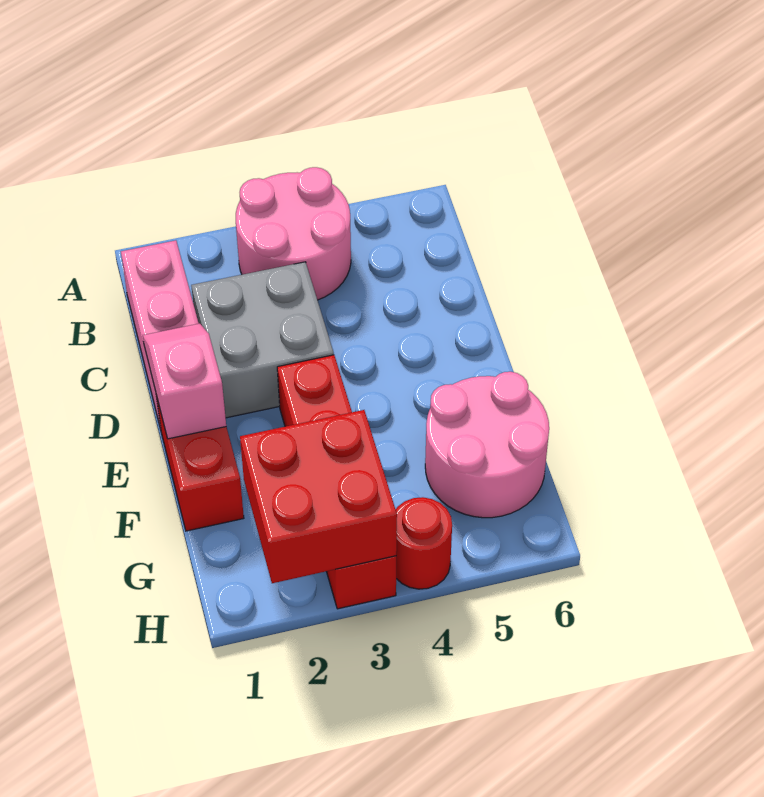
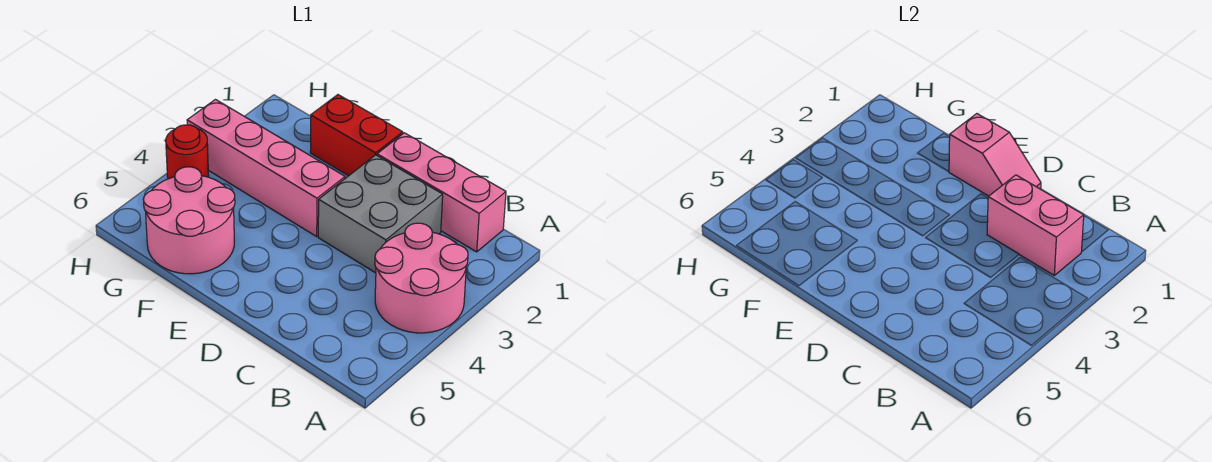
none -> pink brick B2:C2 level 2
red brick E3:H3 level 1 -> pink brick E3:H3 level 1
red brick G2:H3 level 2 -> none

